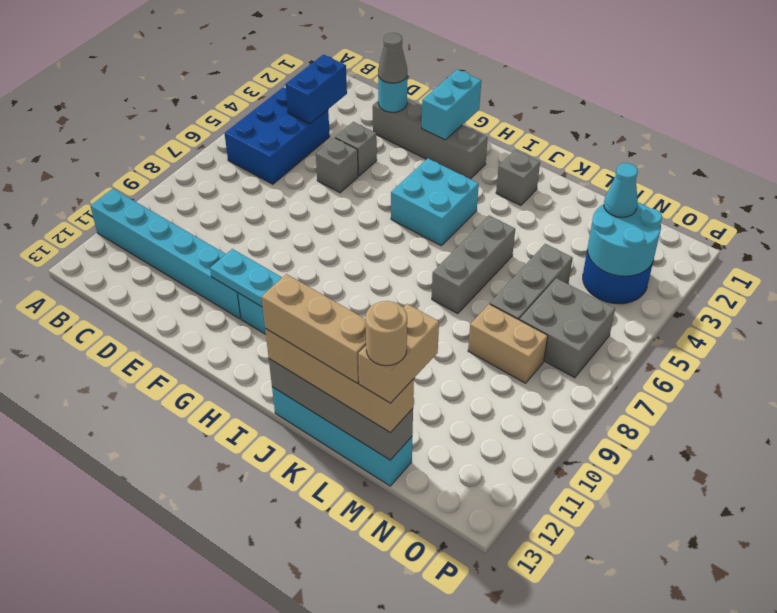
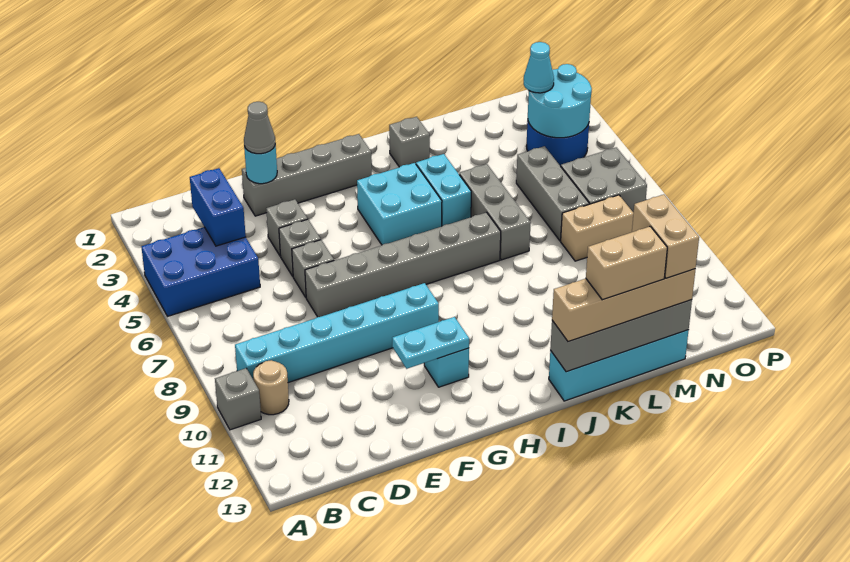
none -> grey brick A10 level 1
cyan brick A11:F11 level 1 -> cyan brick B9:G9 level 1
blue brick B4:C6 level 1 -> blue brick A4:C5 level 1
none -> grey brick E6 level 1
none -> grey brick E7:J7 level 1
cyan brick G1:G2 level 2 -> cyan brick J4:J5 level 1
tan brick J13:L13 level 4 -> tan brick K13:L13 level 4
tan round brick M13 level 5 -> tan round brick B10 level 1

